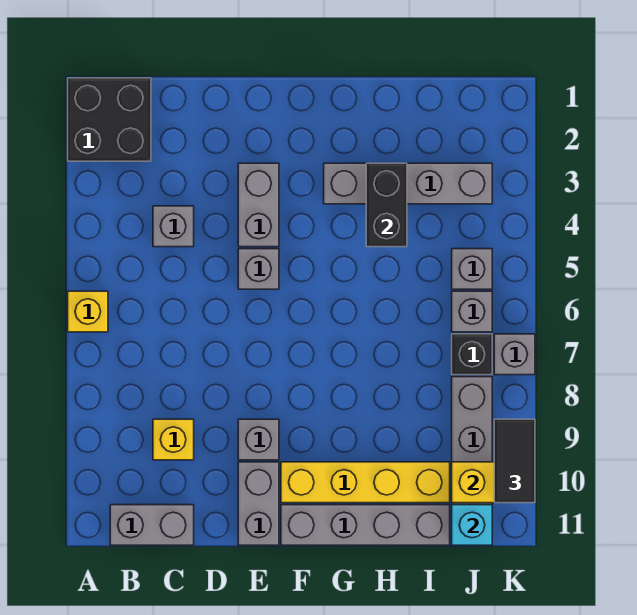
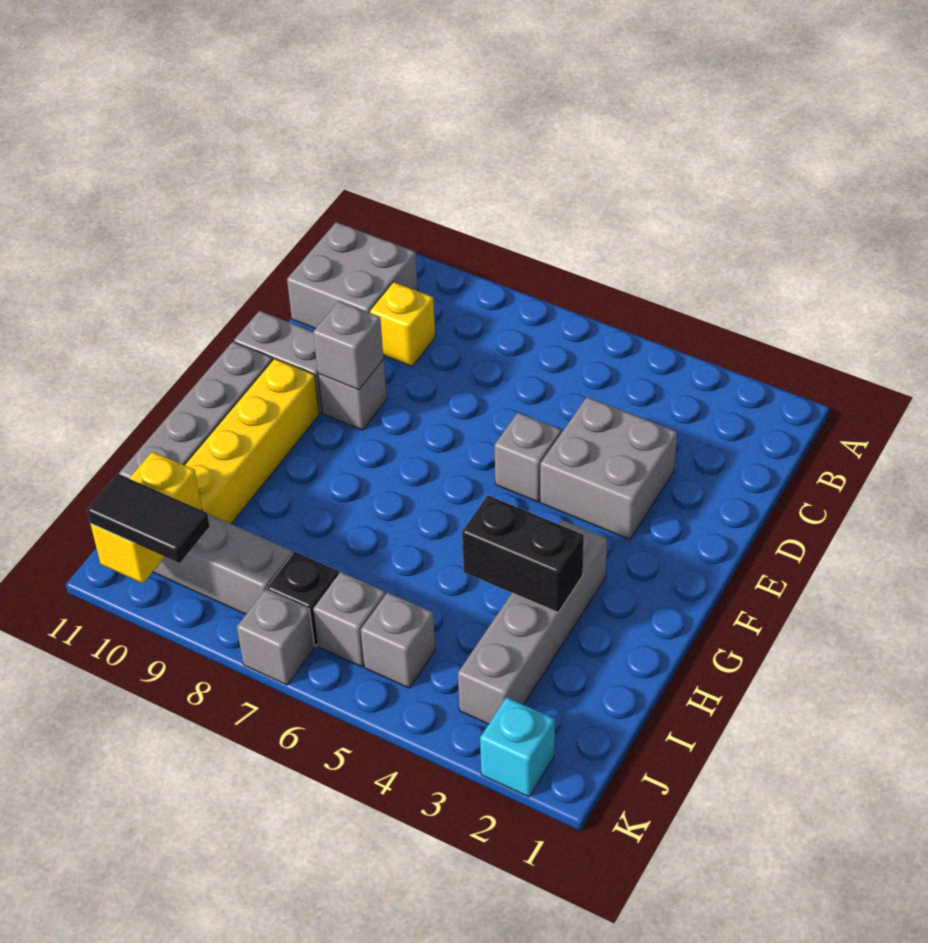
black brick A1:B2 level 1 -> none
yellow brick A6 level 1 -> none
grey brick B11:C11 level 1 -> grey brick B10:C11 level 1
grey brick C4 level 1 -> grey brick E9 level 2
grey brick E3:E4 level 1 -> grey brick D3:E4 level 1
cyan brick J11 level 2 -> cyan brick K2 level 1

